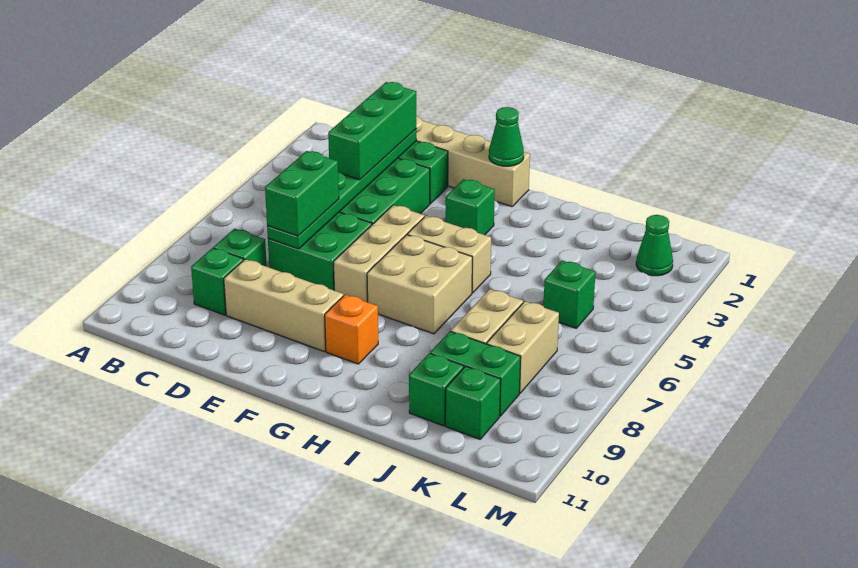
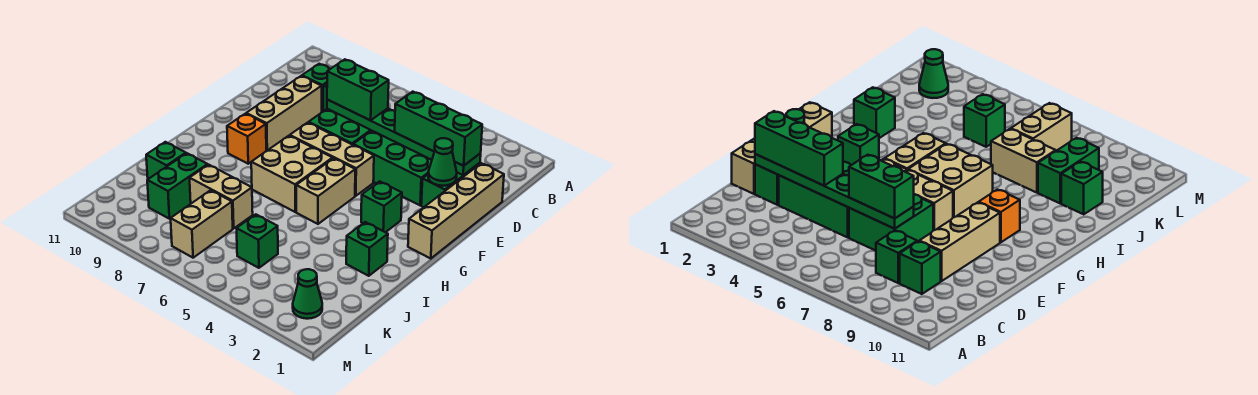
green cone G1 level 2 -> green cone E2 level 2
tan brick K7:K8 level 1 -> tan brick K7:L7 level 1
green brick K10 level 1 -> green brick I2 level 1

